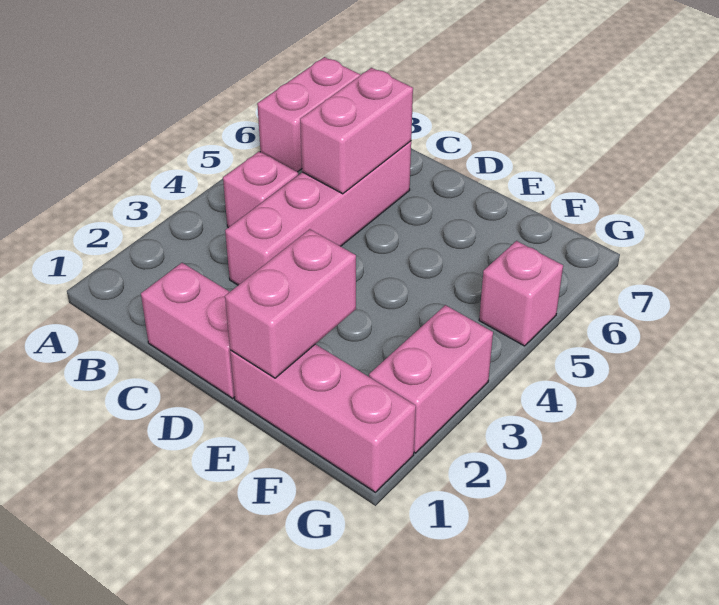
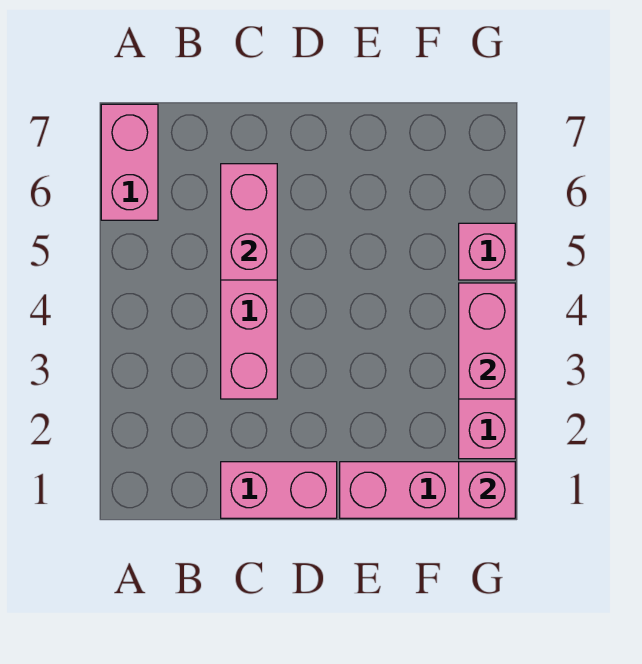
pink brick B4 level 1 -> pink brick G1 level 2
pink brick E1:E2 level 2 -> pink brick G3:G4 level 2

